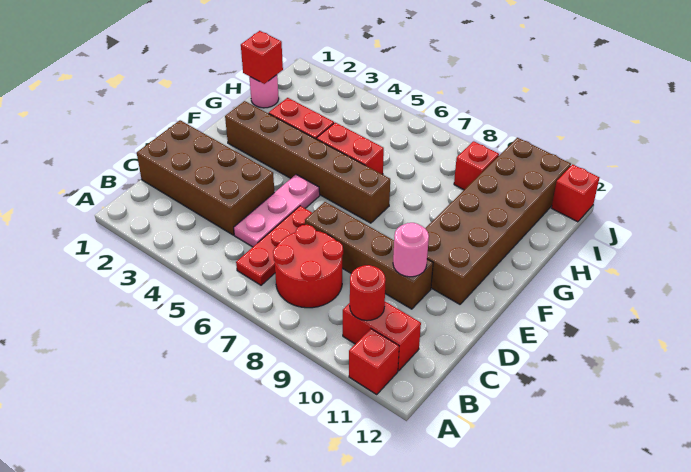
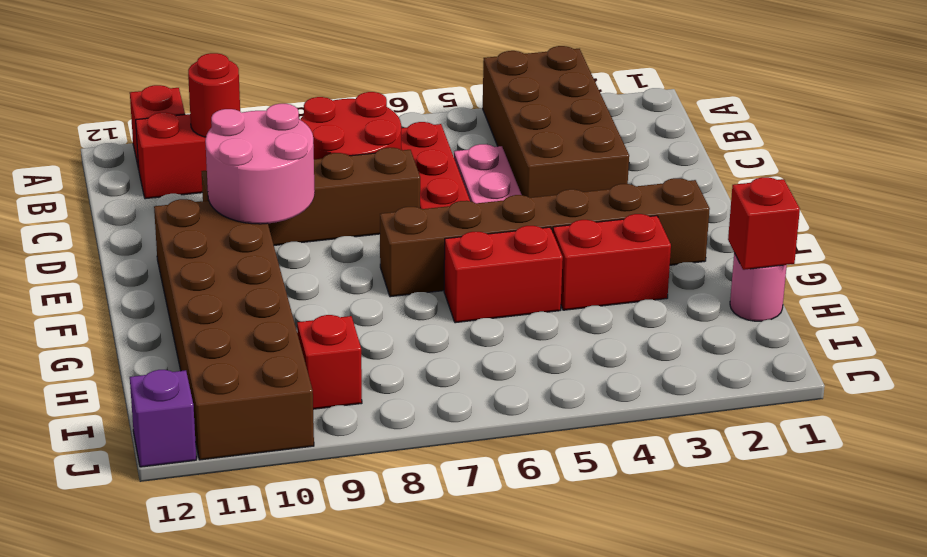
brown brick C1:D4 level 1 -> brown brick A3:D4 level 1
pink round brick D10 level 2 -> pink round brick D9:E10 level 2
red brick J12 level 1 -> purple brick J12 level 1

